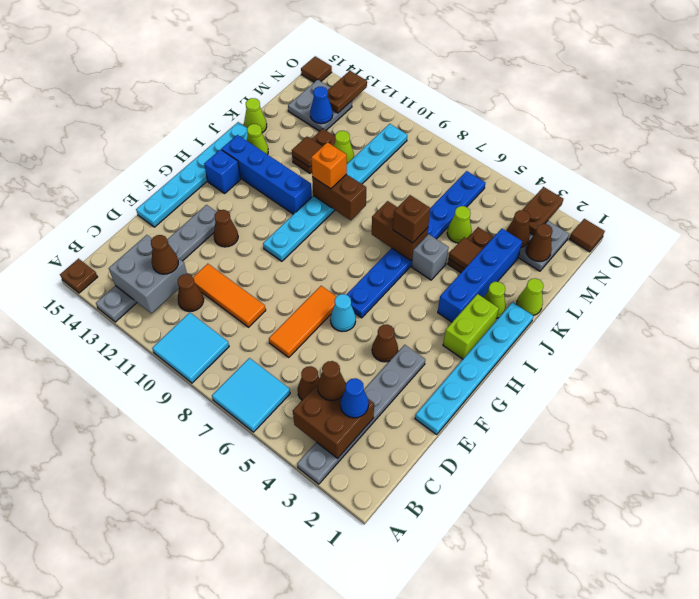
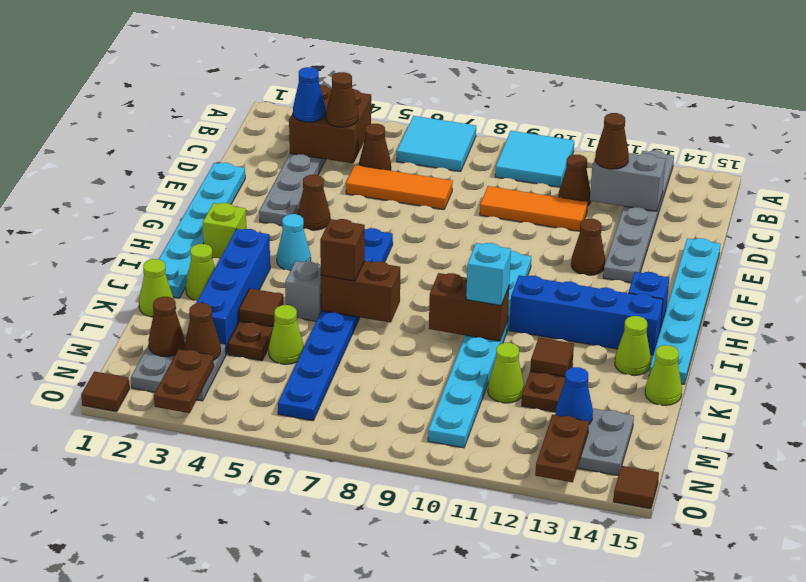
brown plate A15 level 1 -> none
grey brick B12:C13 level 2 -> grey brick C12:C13 level 2
orange tile D7:F7 level 1 -> orange tile D5:D7 level 1
cyan cone F6 level 1 -> cyan cone H4 level 1
lime brick H2:I2 level 1 -> lime brick H2 level 1
orange brick J10 level 3 -> cyan brick J10 level 3

